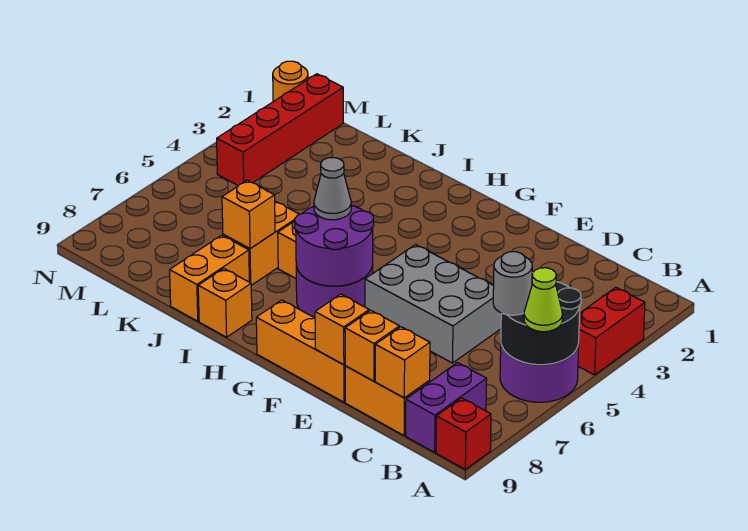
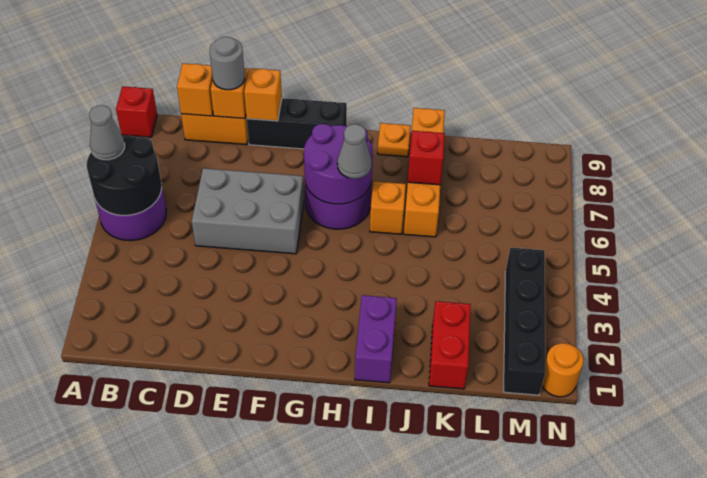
red brick A3:A4 level 1 -> red brick K1:K2 level 1
lime cone A6 level 3 -> grey cone A6 level 3
grey round brick B6 level 3 -> grey round brick D9 level 3
purple brick B8:B9 level 1 -> purple brick I1:I2 level 1
orange brick E9:G9 level 1 -> black brick E9:G9 level 1
orange brick I9 level 1 -> orange plate I9 level 1
orange brick J7 level 2 -> red brick J7 level 2
red brick M1:M4 level 1 -> black brick M1:M4 level 1

